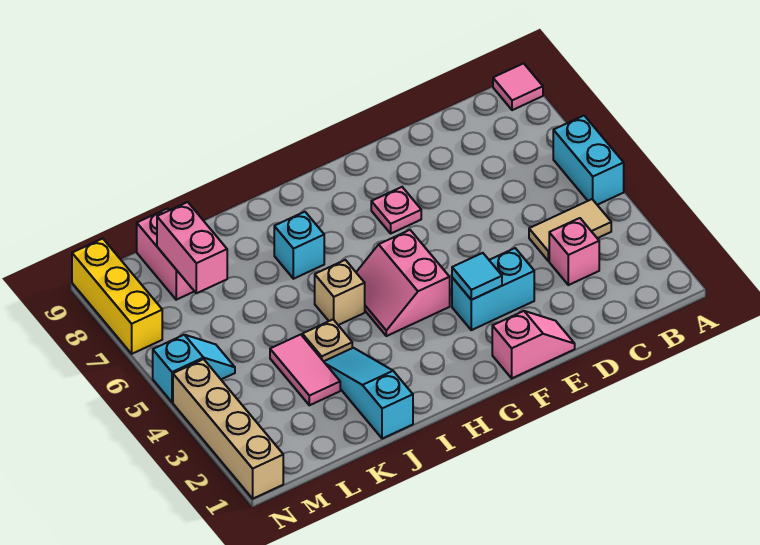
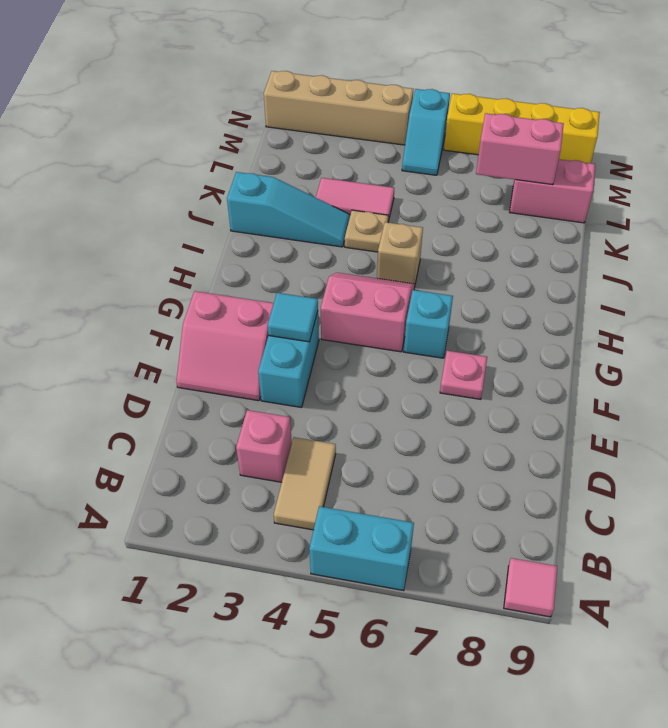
pink slope E1:F1 level 1 top F -> pink slope E1:F2 level 1 top F
cyan brick I7 level 1 -> cyan brick G6 level 1
yellow brick N7:N9 level 1 -> yellow brick N6:N9 level 1

